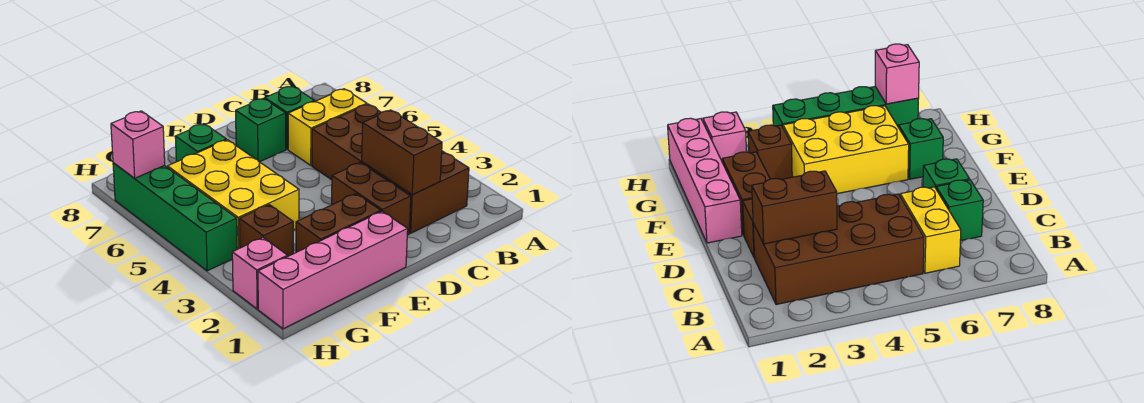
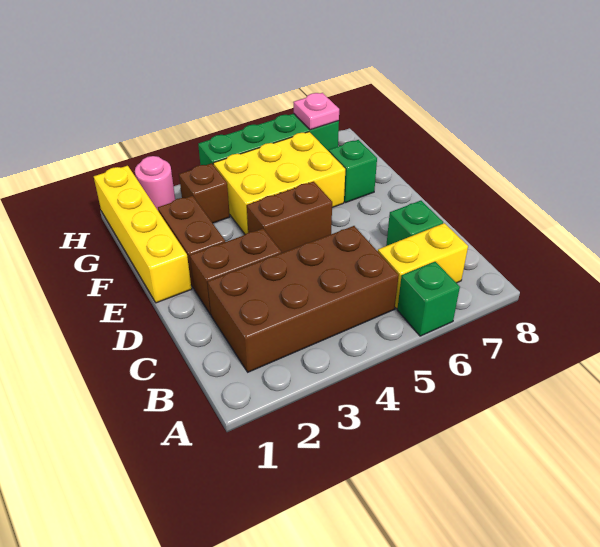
yellow brick B6:C6 level 1 -> yellow brick B6:B7 level 1
brown brick C2:C3 level 2 -> brown brick E4:E5 level 1
green brick D7 level 1 -> green brick A6 level 1
pink brick E1:H1 level 1 -> yellow brick E1:H1 level 1
pink brick H2 level 1 -> pink round brick H2 level 1
pink brick H7 level 2 -> pink plate H7 level 2

